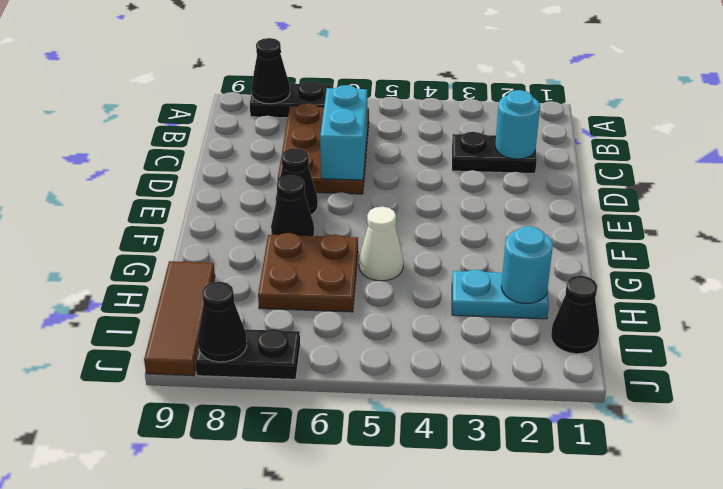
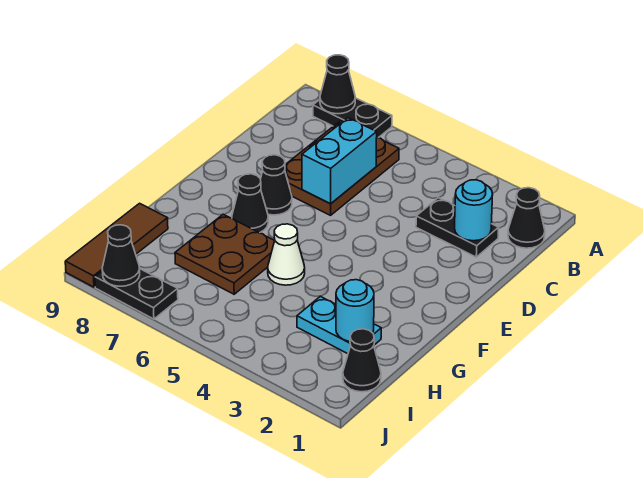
none -> black cone B1 level 1

